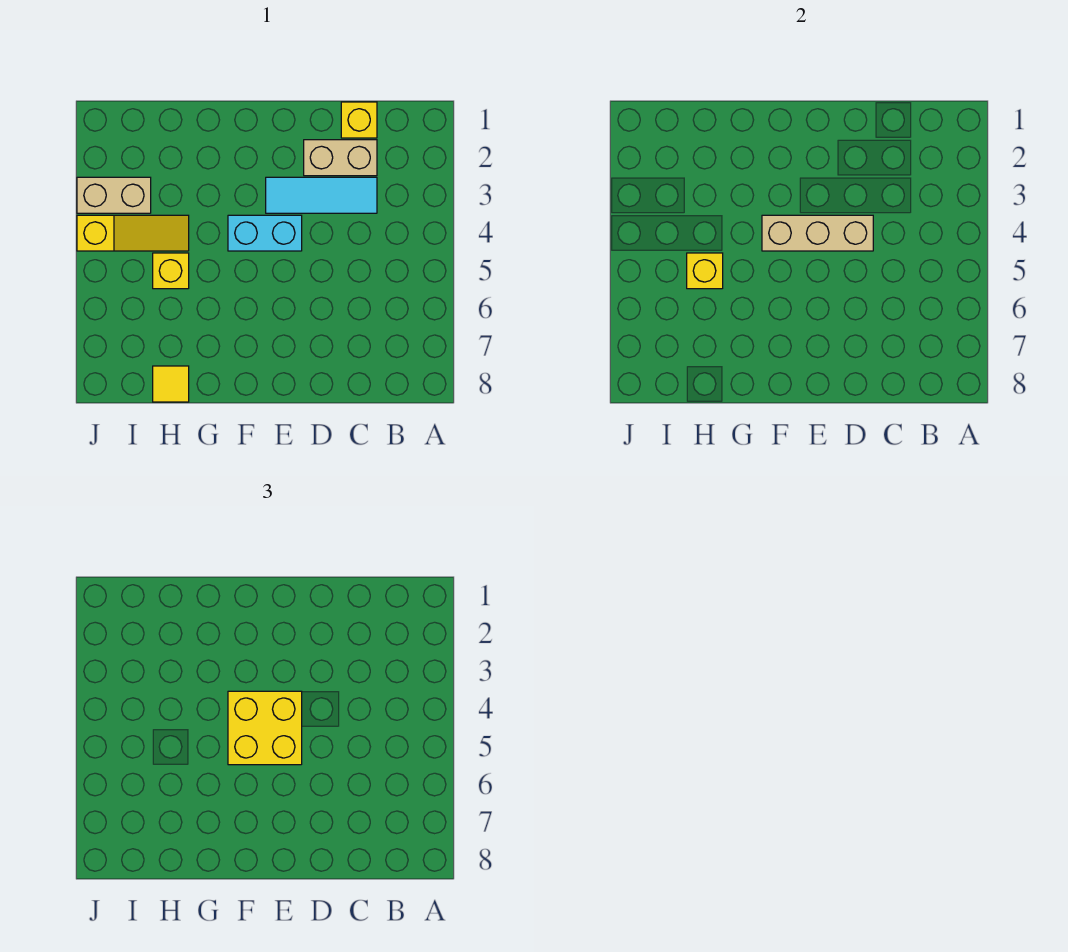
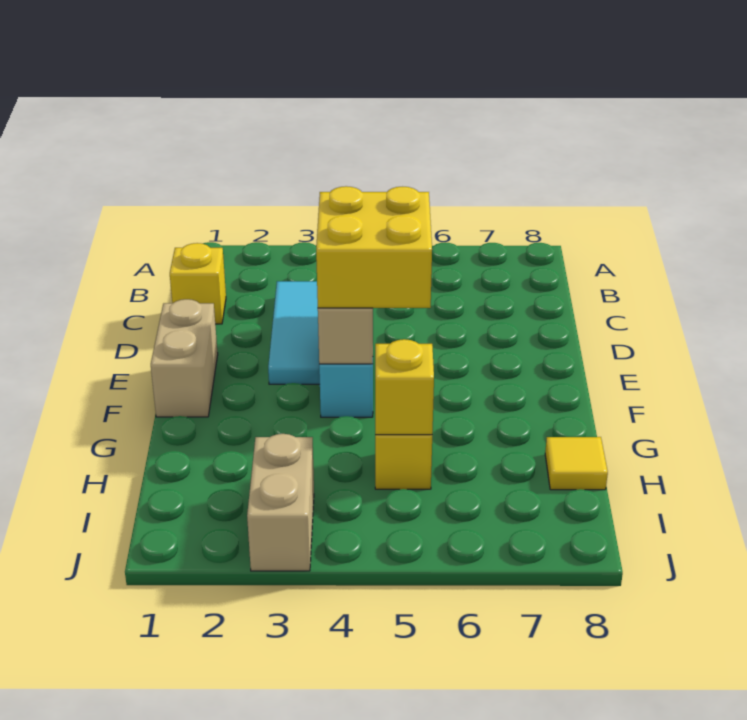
tan brick C2:D2 level 1 -> tan brick E1:F1 level 1
yellow slope H4:J4 level 1 top J -> none

